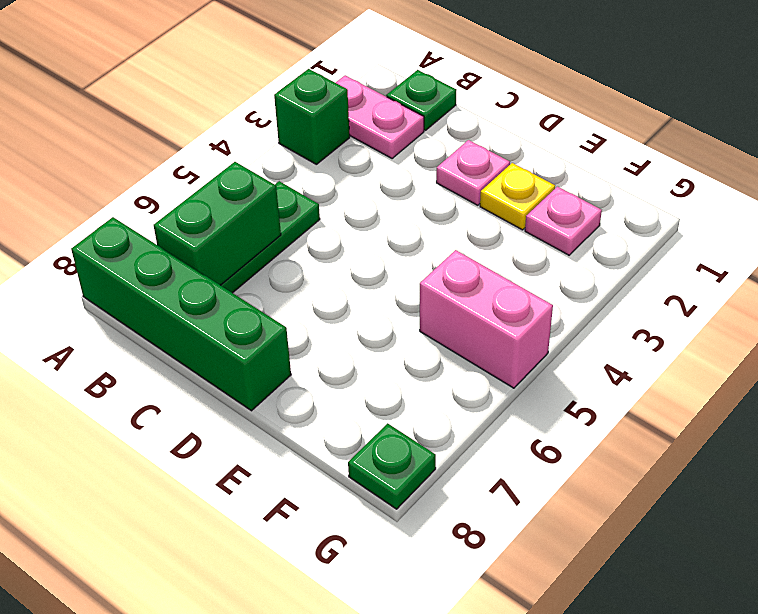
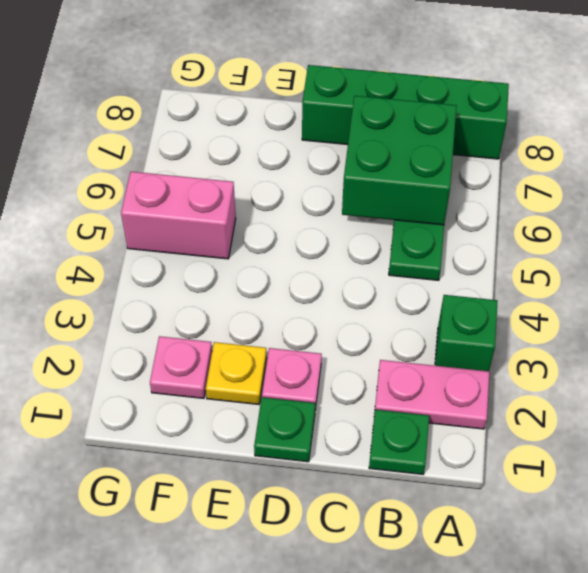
green brick B6:B7 level 2 -> green brick B6:C7 level 2
green plate G8 level 1 -> green plate D1 level 1

